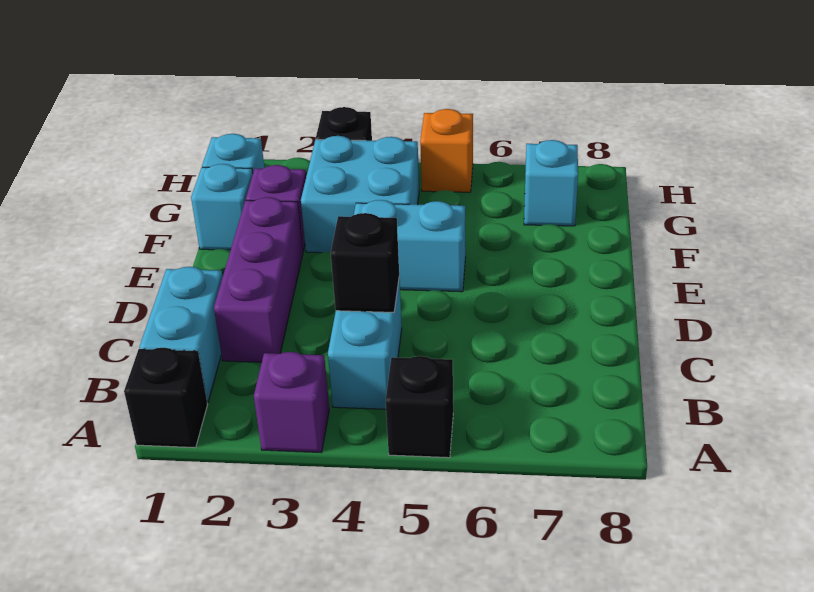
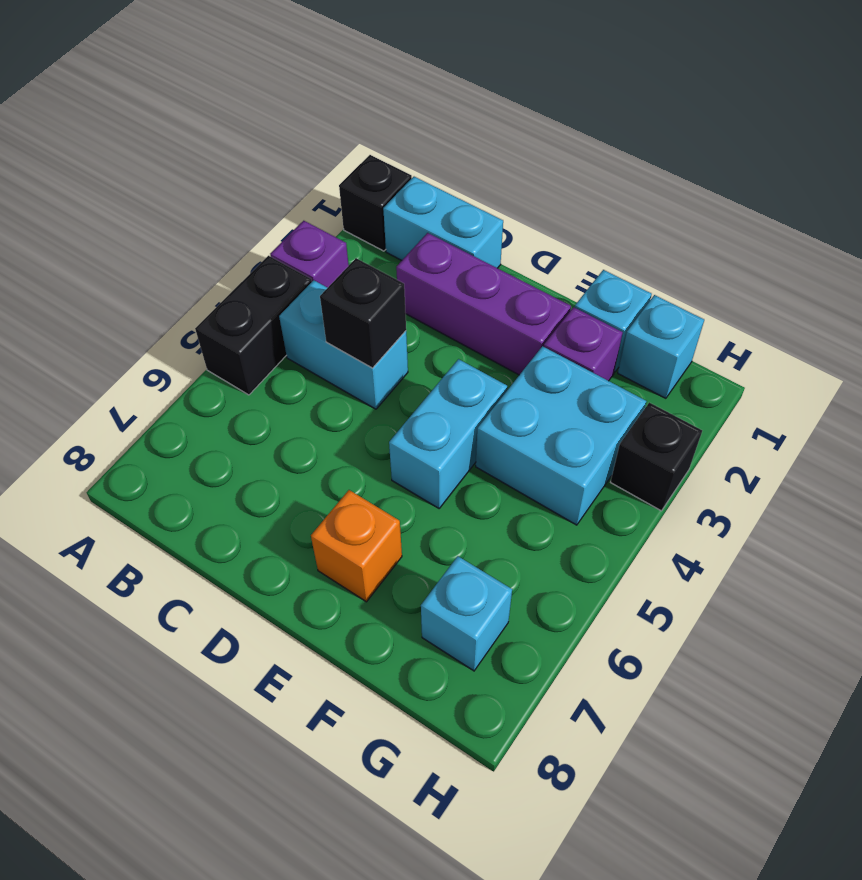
black brick A5 level 1 -> black brick A4:A5 level 1
orange brick H5 level 1 -> orange brick E7 level 1

